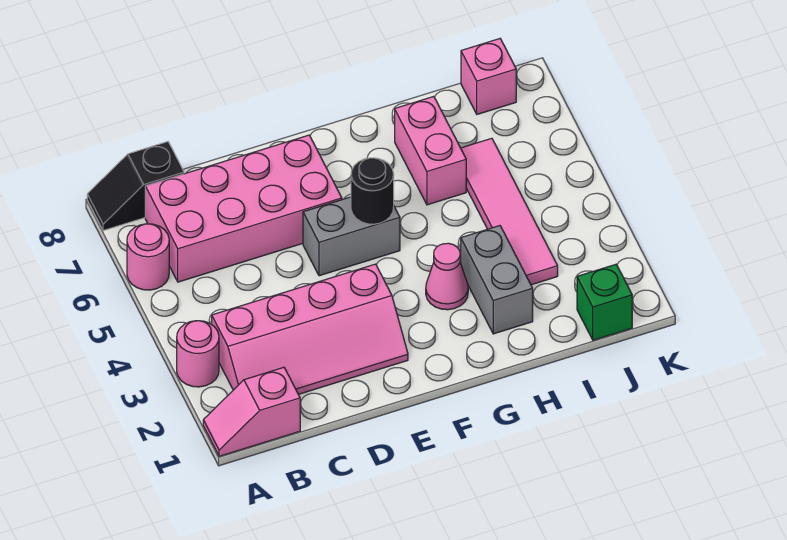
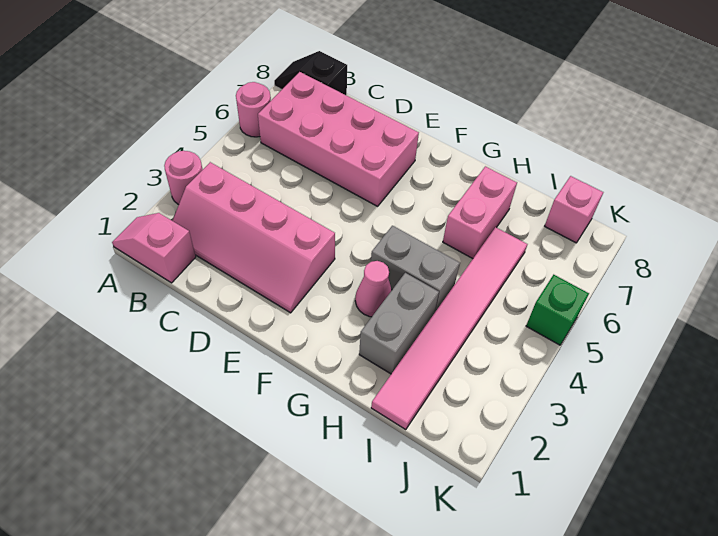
grey brick E5:F5 level 1 -> grey brick G4:H4 level 1
black round brick F5 level 2 -> none
pink tile I3:I6 level 1 -> pink tile I1:I6 level 1
green brick J1 level 1 -> green brick K5 level 1

